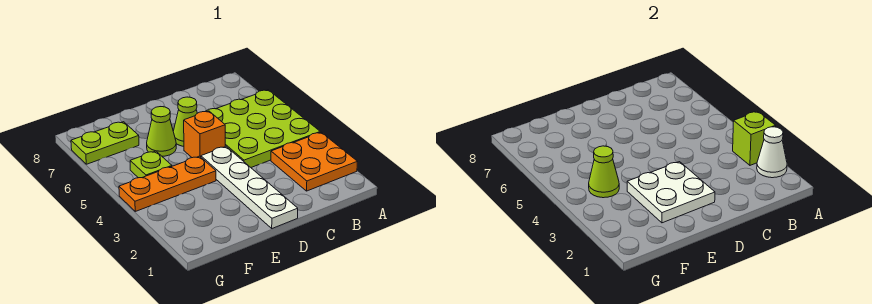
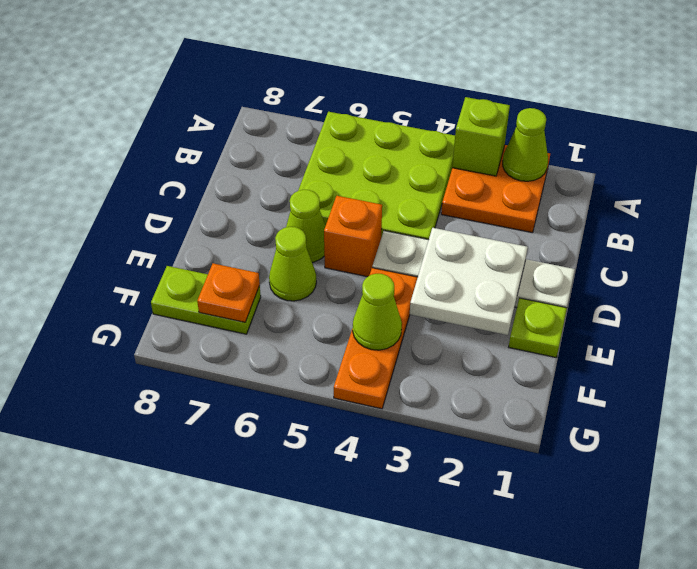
white cone A2 level 2 -> lime cone A2 level 2
lime plate F5 level 1 -> lime plate E1 level 1
lime plate F7:G7 level 1 -> lime plate F7:F8 level 1
none -> orange plate F7 level 2

